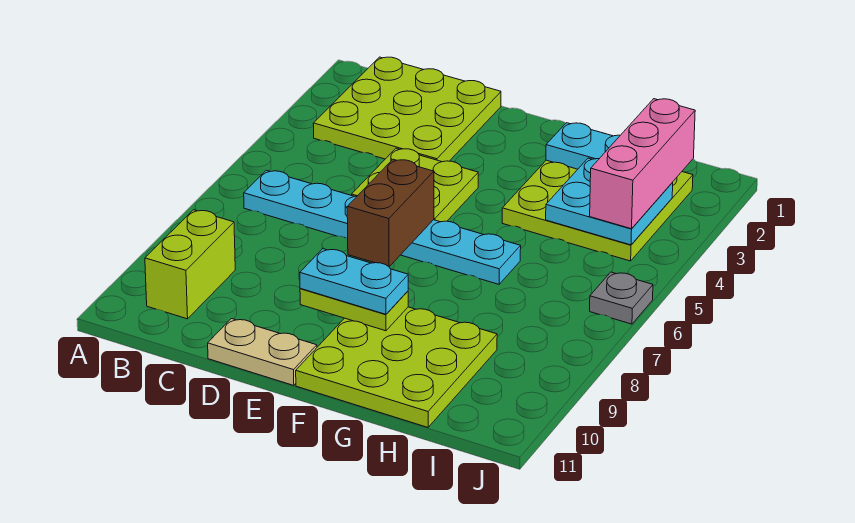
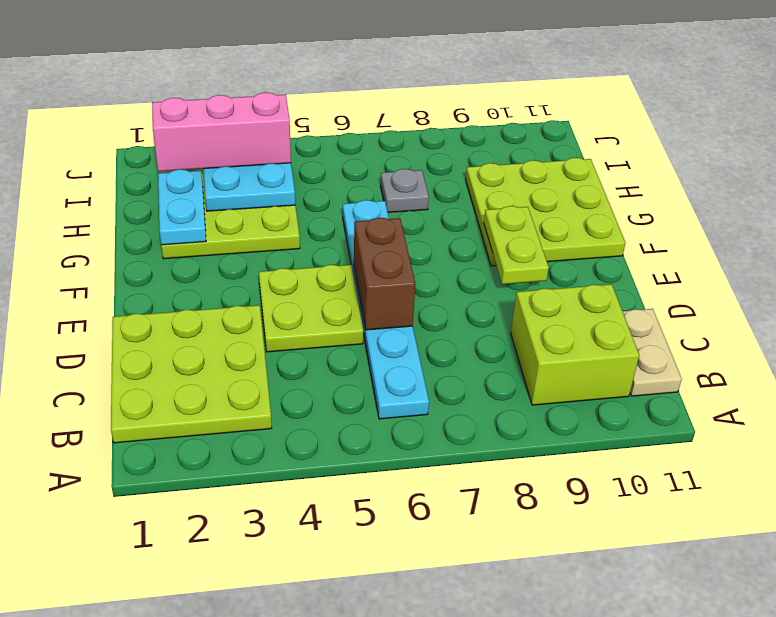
lime brick B9:B10 level 1 -> lime brick B9:C10 level 1
tan plate D11:E11 level 1 -> tan plate B11:C11 level 1
brown brick E6:E7 level 2 -> brown brick D6:E6 level 2
cyan plate E9:F9 level 3 -> none
grey plate J6 level 1 -> grey plate H7 level 1

